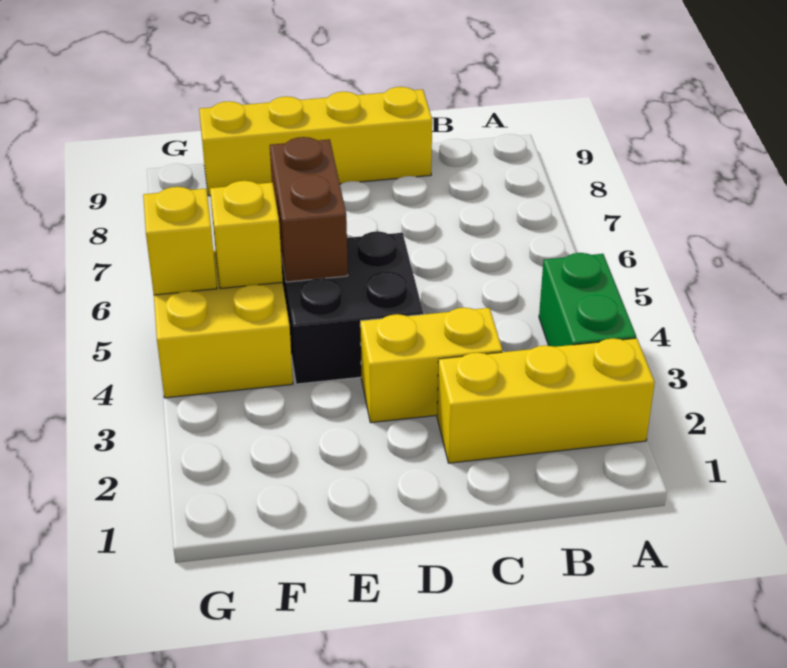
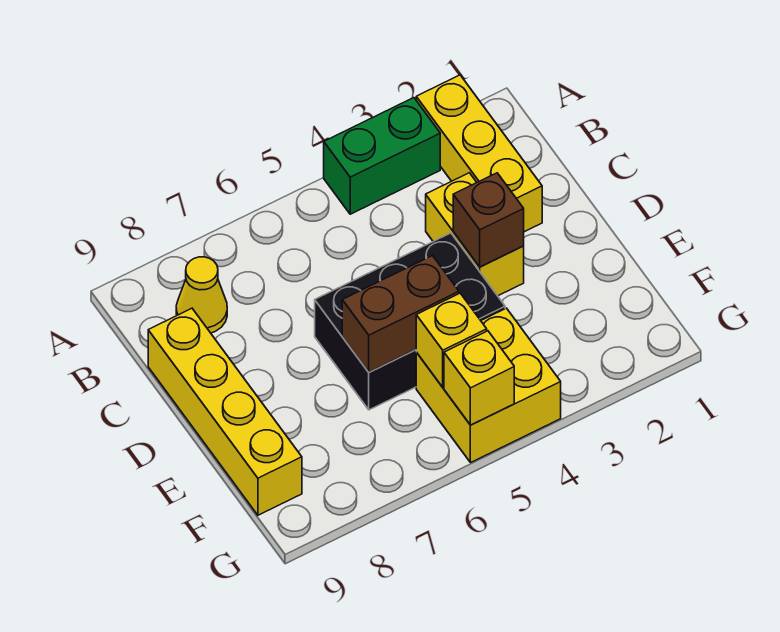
none -> yellow cone B8 level 1
none -> brown brick D3 level 2
black brick D4:E5 level 1 -> black brick D4:E6 level 1

